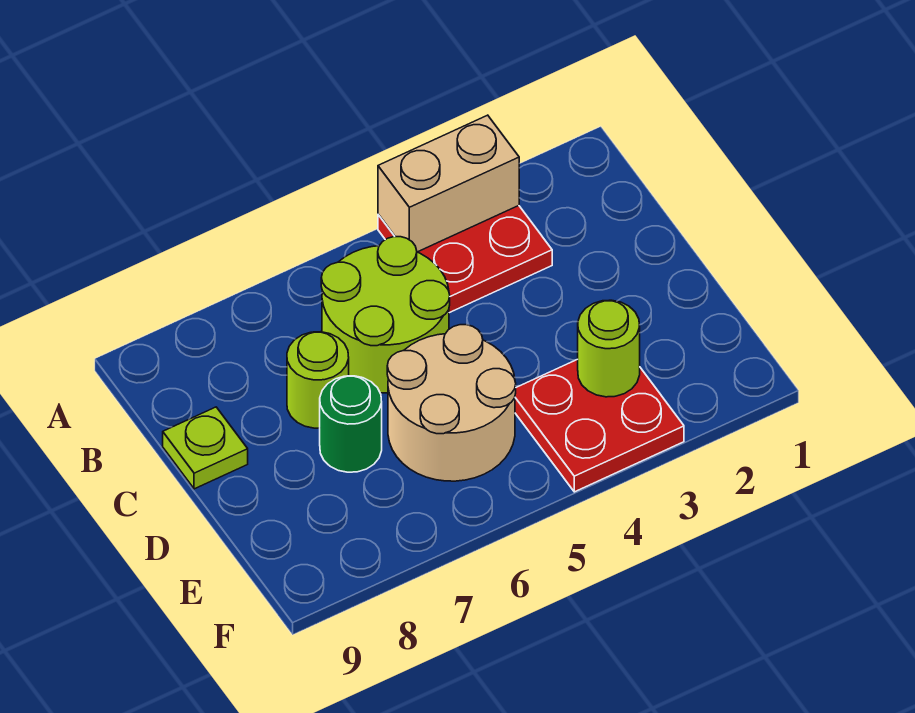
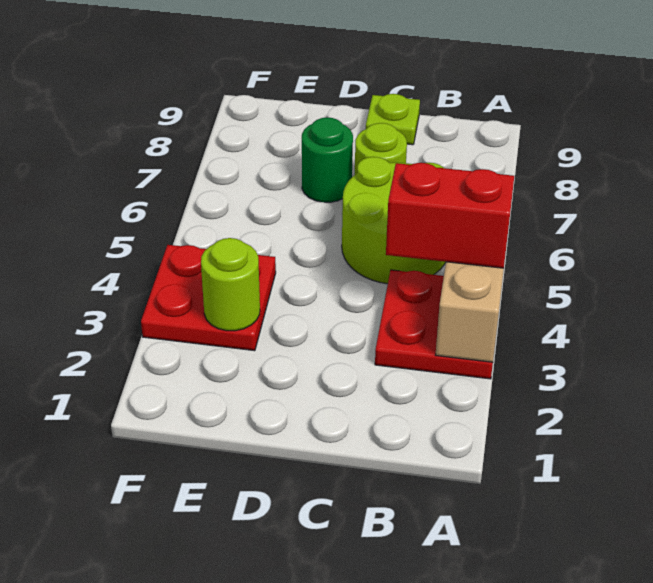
none -> red brick A4:B4 level 3
tan round brick D5:E6 level 1 -> none

